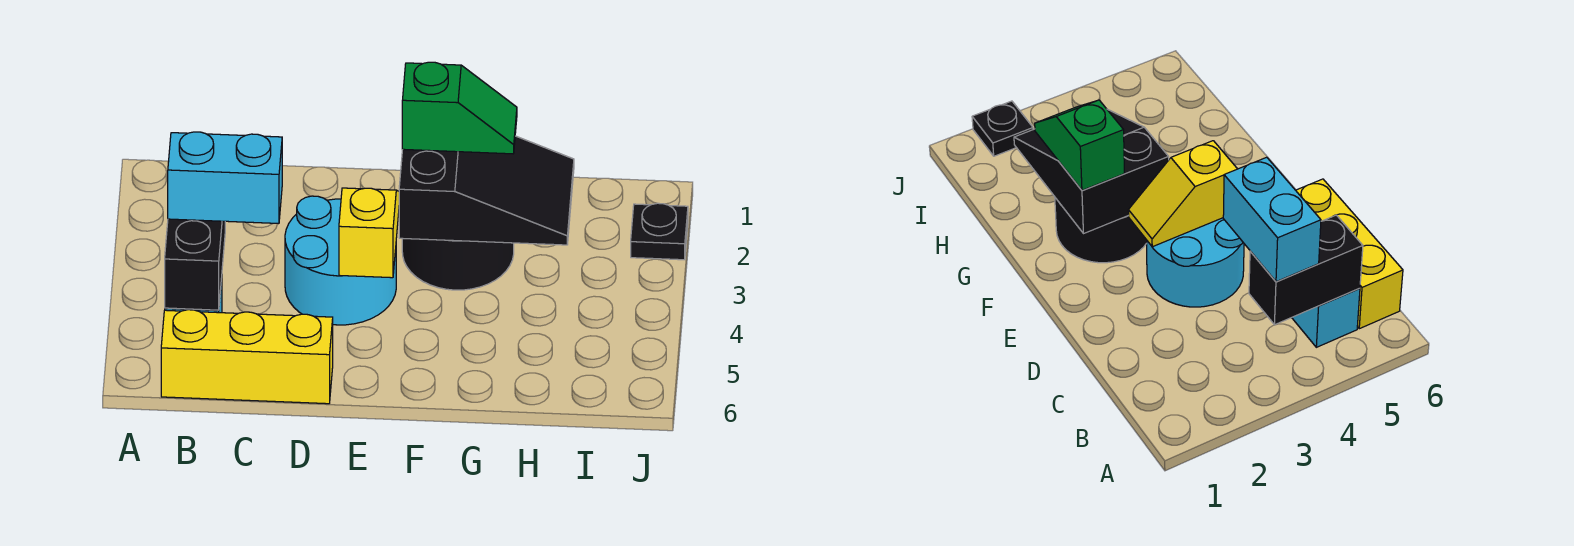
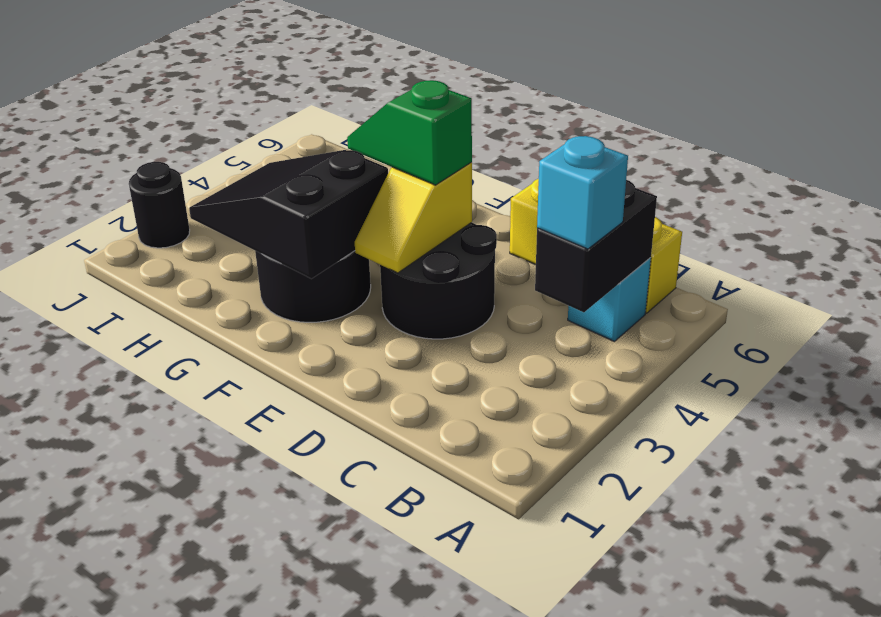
cyan brick B4:C4 level 3 -> cyan brick B4 level 3
cyan round brick D3:E4 level 1 -> black round brick D3:E4 level 1
green slope F2:G2 level 3 top F -> green slope E4:F4 level 3 top E
black plate J2 level 1 -> black round brick J2 level 1

